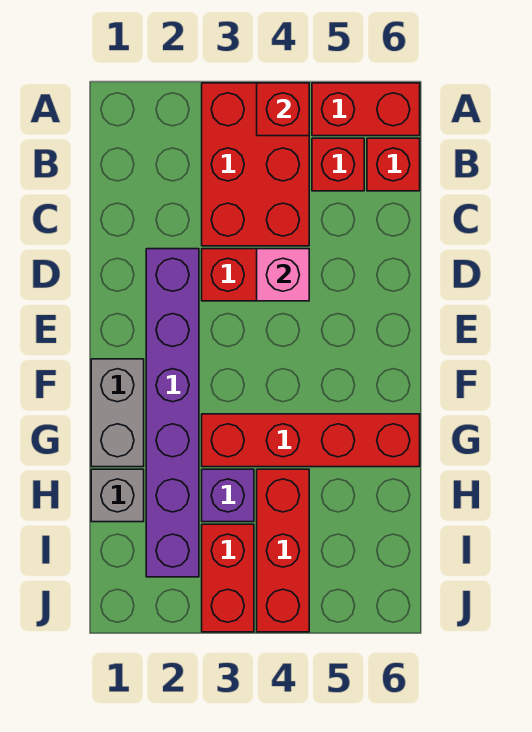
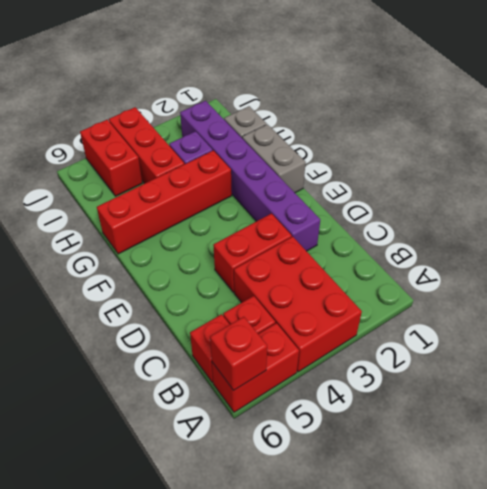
red brick A4 level 2 -> red brick A6 level 2
pink brick D4 level 2 -> none
red brick I3:J3 level 1 -> red brick I5:J5 level 1

